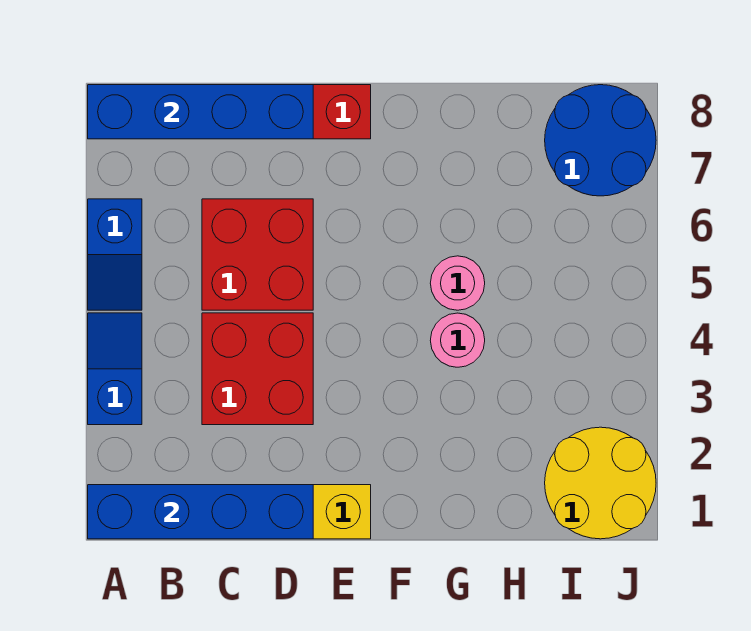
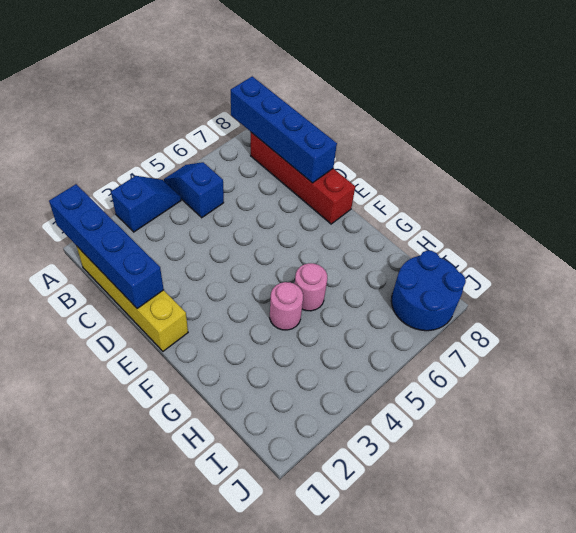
blue slope A5:A6 level 1 top 6 -> blue slope A5:B5 level 1 top B
red brick C3:D4 level 1 -> none
red brick C5:D6 level 1 -> none
yellow round brick I1:J2 level 1 -> none

